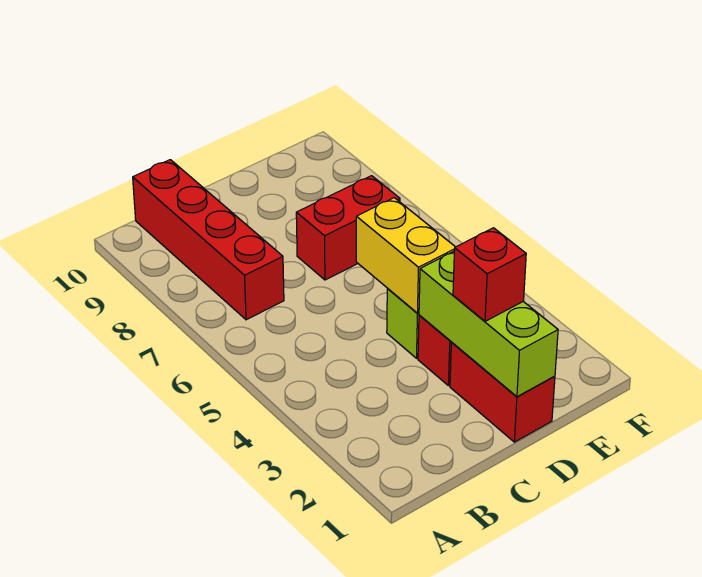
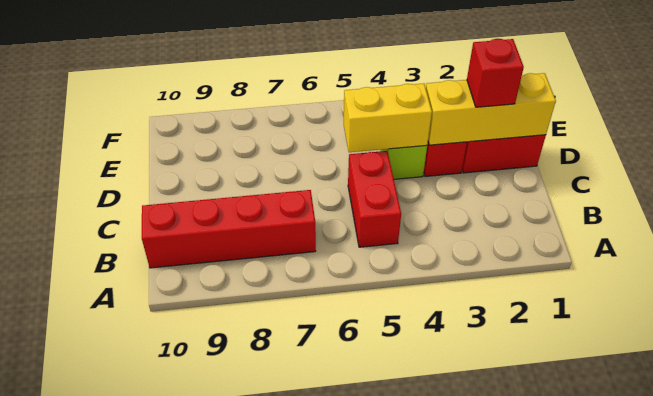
lime brick D1:D3 level 2 -> yellow brick D1:D3 level 2
red brick D7:E7 level 1 -> red brick B5:C5 level 1

